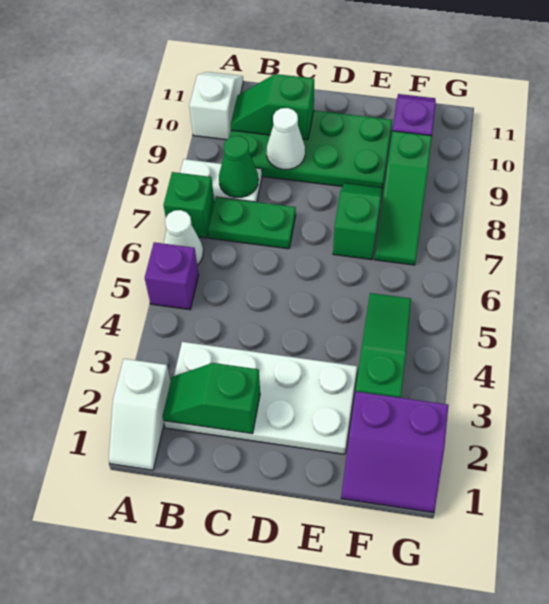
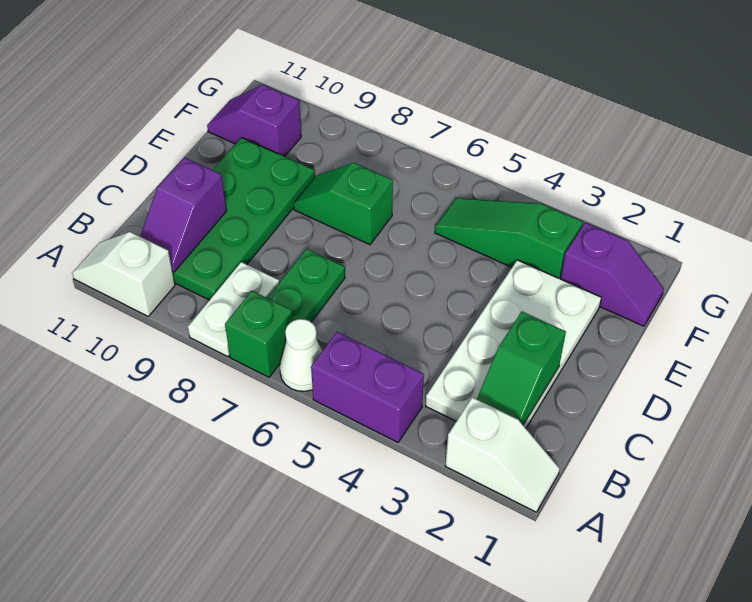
purple brick A5 level 1 -> purple brick A4:A5 level 1
green cone B8 level 2 -> none
green slope B10:C10 level 2 top C -> purple slope B10:C10 level 2 top C
white cone C9 level 2 -> none
purple slope F1:G2 level 1 top 2 -> purple slope F1:F2 level 1 top 2
green slope F7:F9 level 1 top 9 -> none

